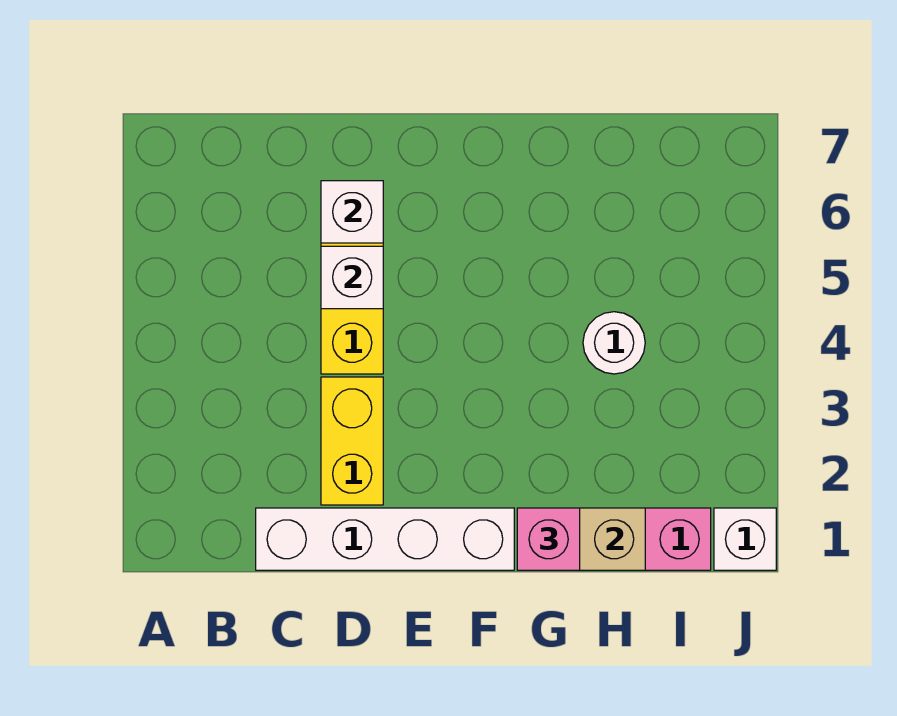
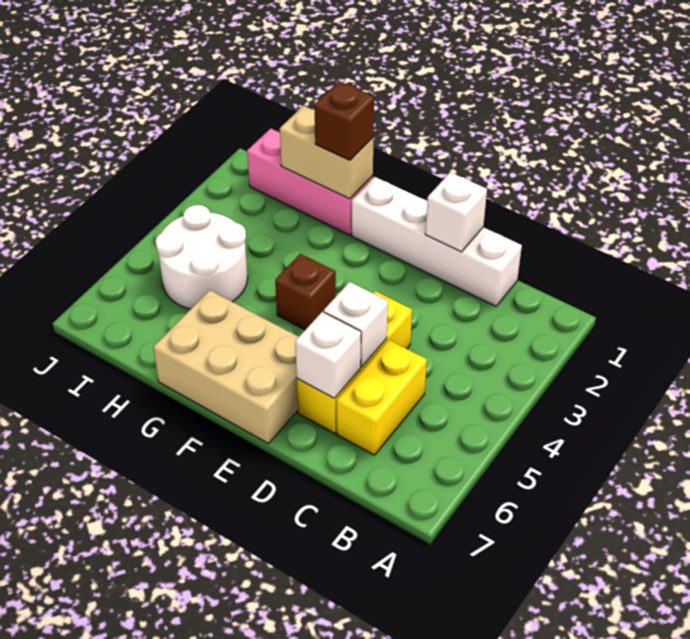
yellow brick D2:D3 level 1 -> yellow brick C5:C6 level 1
none -> tan brick E6:G7 level 1
none -> brown brick F4 level 1
pink brick G1 level 3 -> brown brick G1 level 3
white round brick H4 level 1 -> white round brick H4:I5 level 1
white brick J1 level 1 -> white brick D1 level 2

